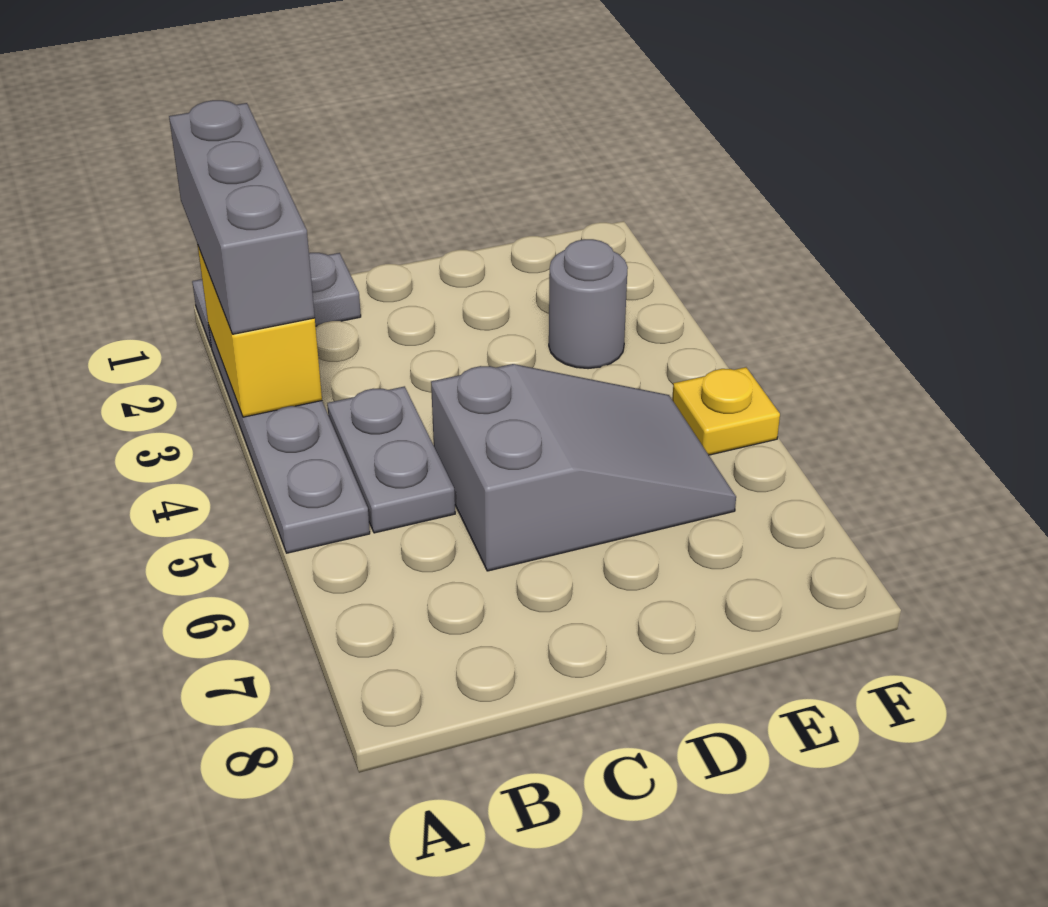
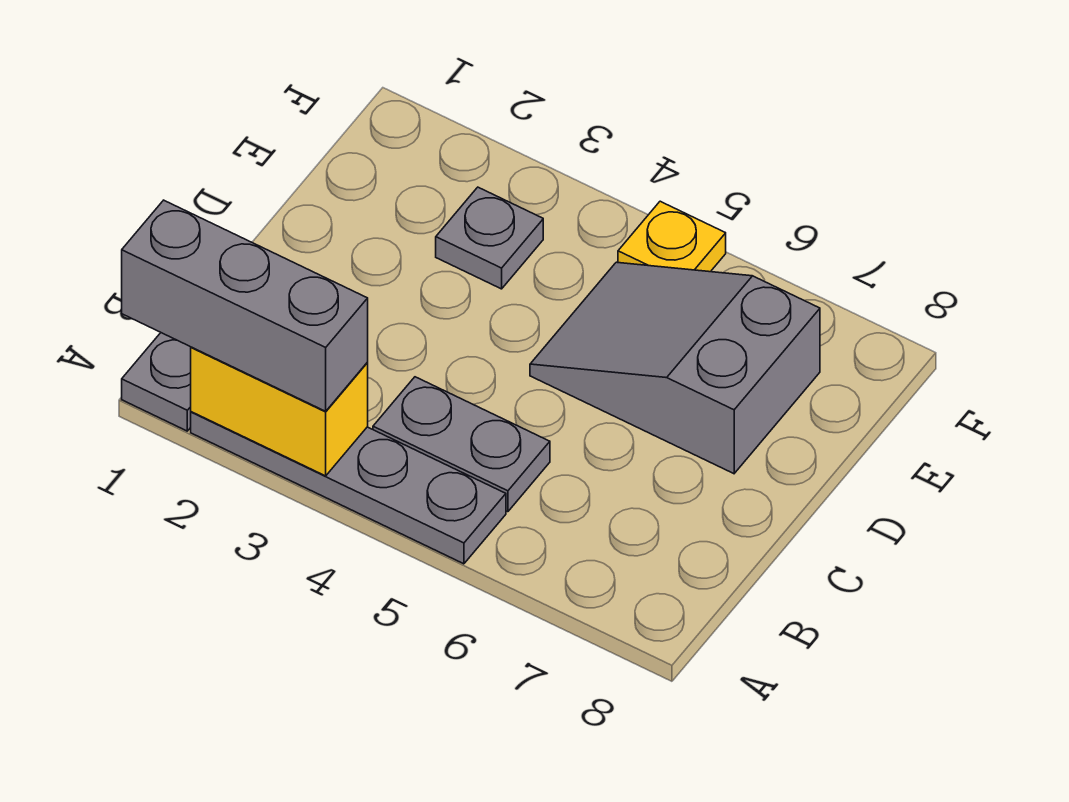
grey slope C5:E6 level 1 top C -> grey slope D5:E7 level 1 top 7
grey round brick E3 level 1 -> grey plate E3 level 1

